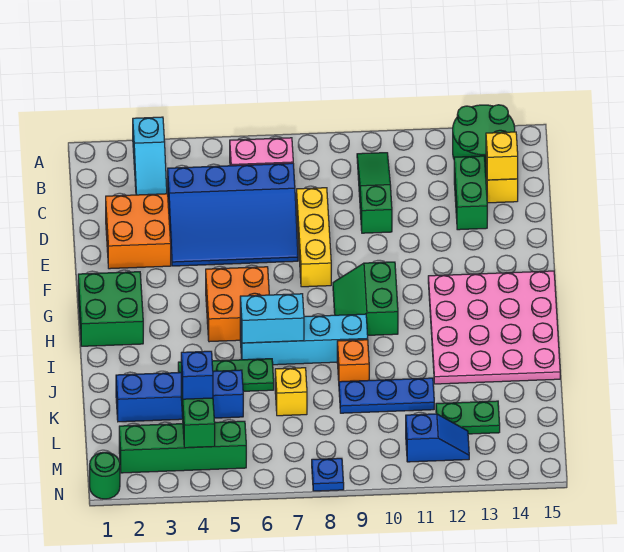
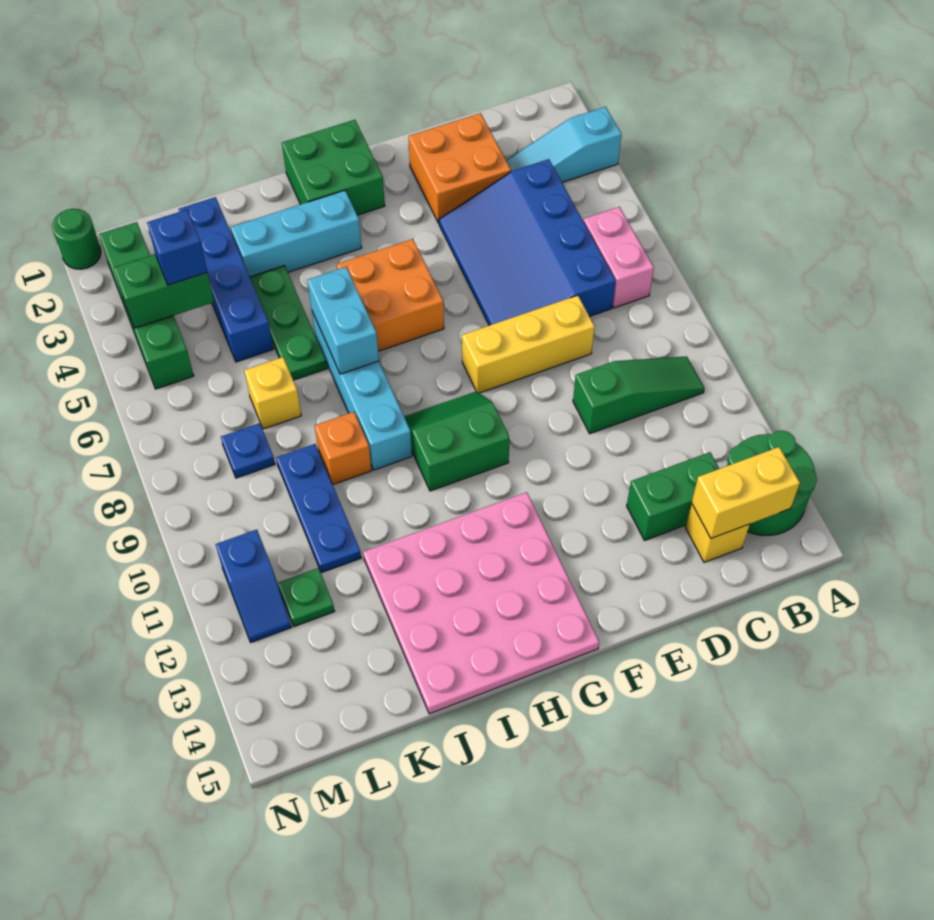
yellow brick C14 level 2 -> yellow brick B14:C14 level 2
none -> cyan brick H3:J3 level 1
green plate L12:L13 level 1 -> green plate L12 level 1
blue plate N8 level 1 -> blue plate L8 level 1

